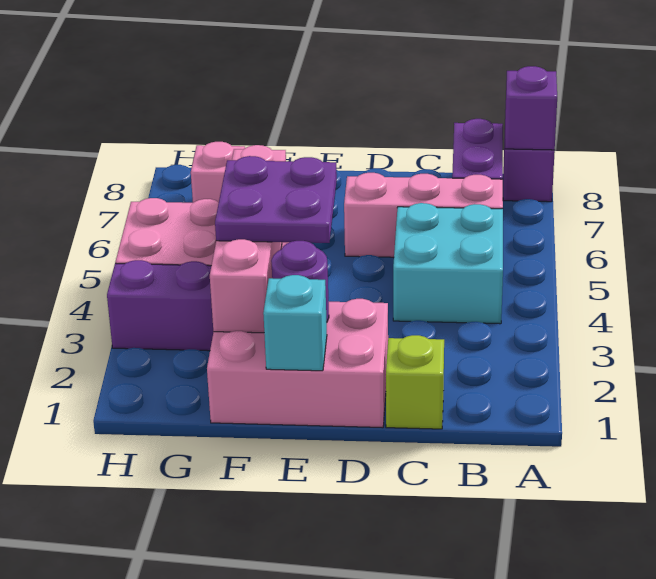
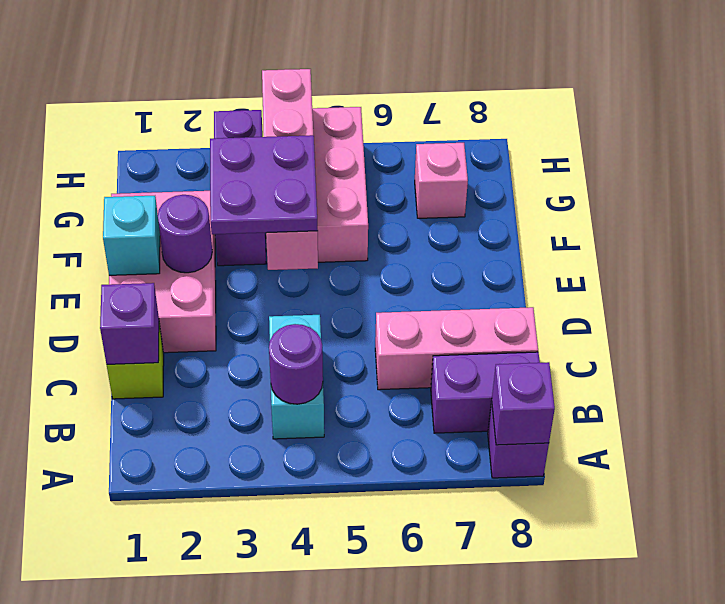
cyan brick B4:C5 level 1 -> cyan brick B4:C4 level 1
none -> purple round brick B4 level 2
pink brick B6:D6 level 1 -> pink brick C6:C8 level 1
none -> purple brick C1 level 2
pink brick F2:F5 level 2 -> pink brick E4:H4 level 2

